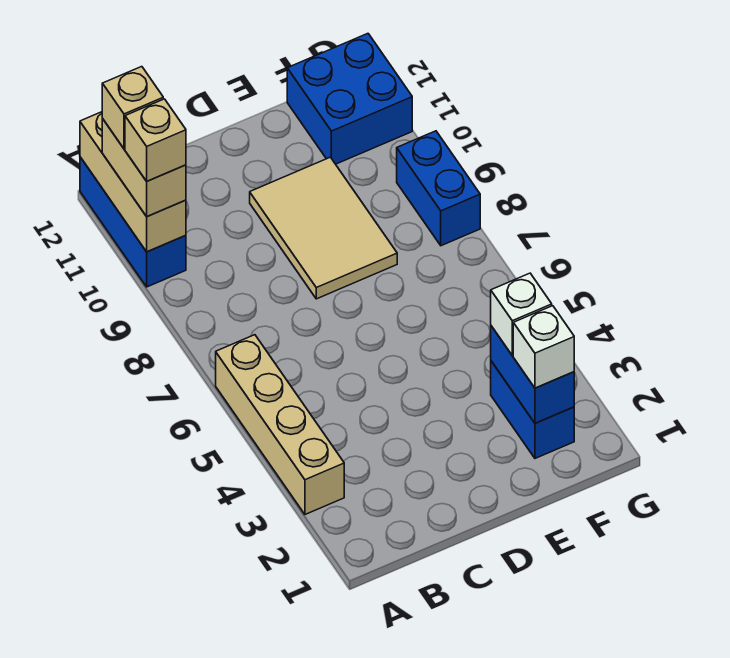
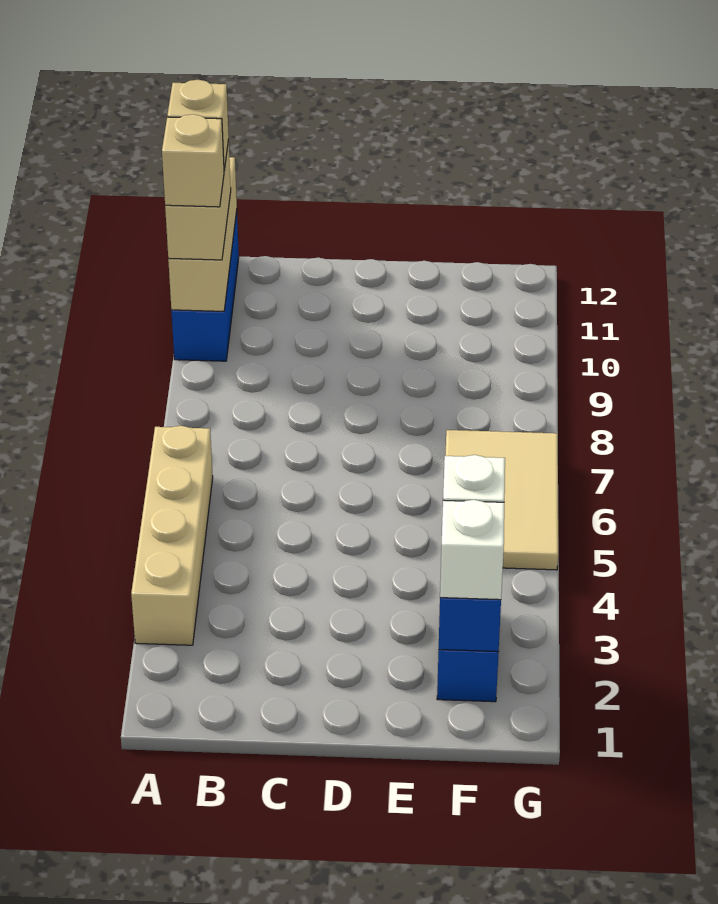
tan tile D8:E10 level 1 -> tan tile F5:G7 level 1
blue brick F11:G12 level 1 -> none
blue brick G8:G9 level 1 -> none

